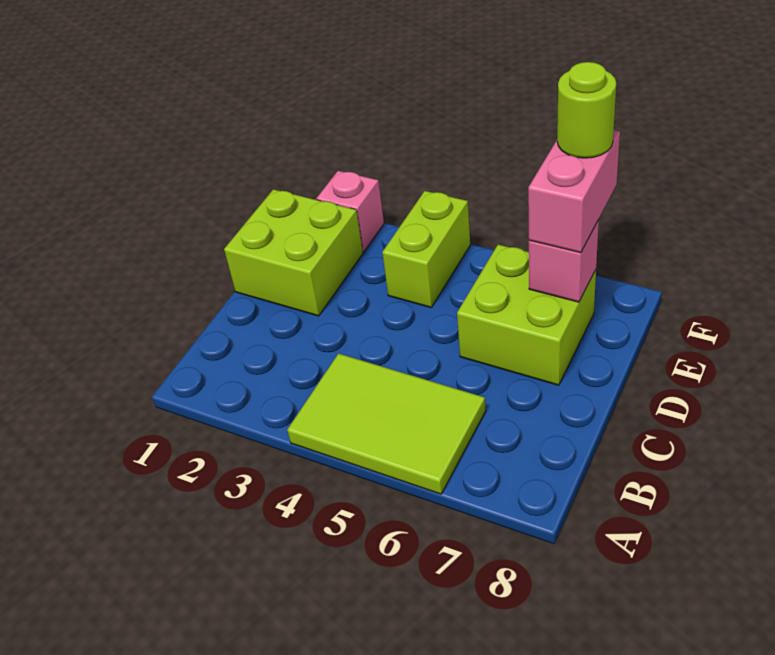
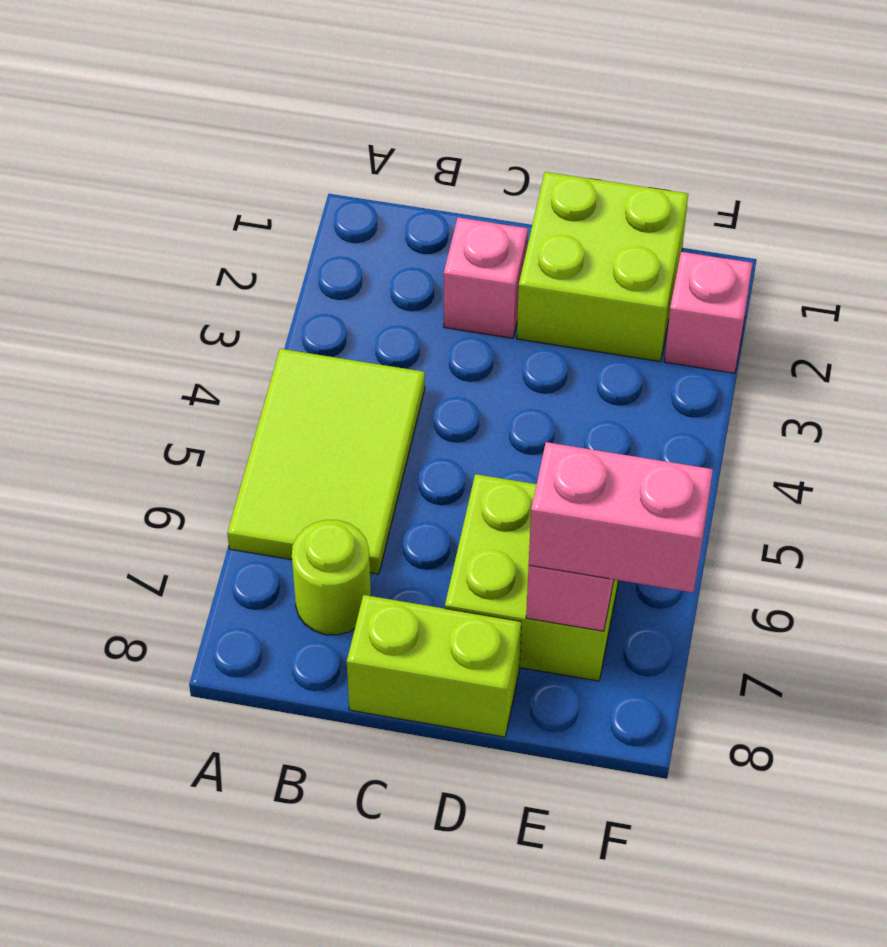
none -> pink brick C2 level 1
lime brick E4:F4 level 1 -> lime brick C8:D8 level 1
lime round brick F7 level 4 -> lime round brick B7 level 1

